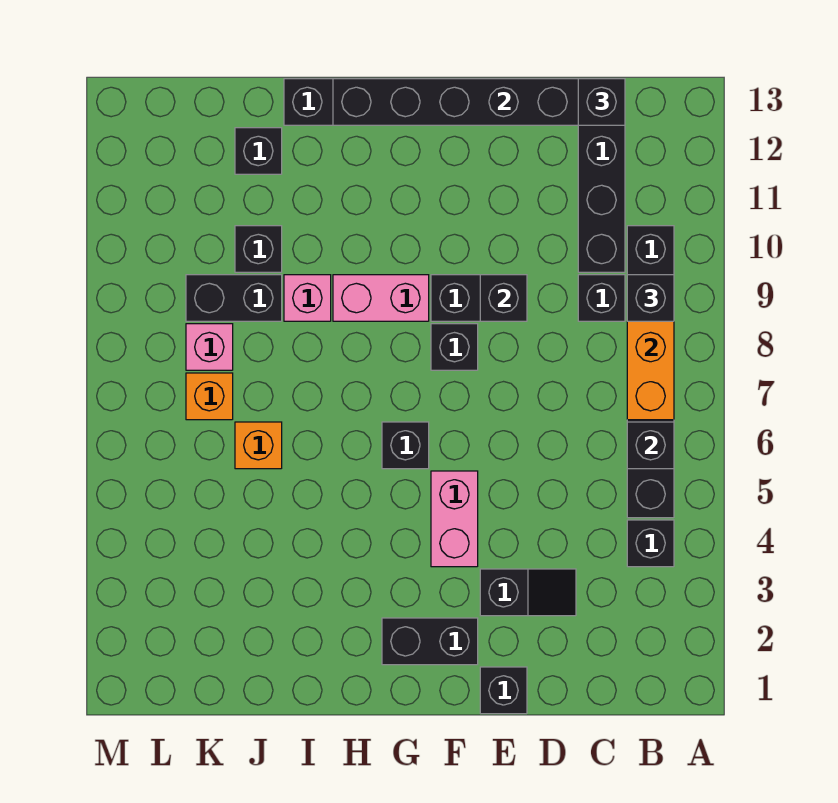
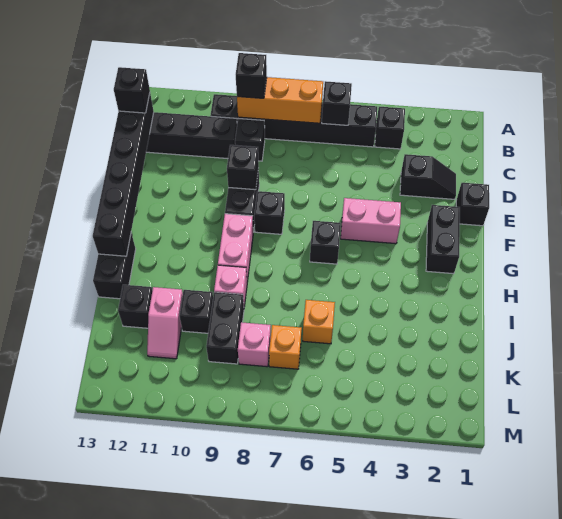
black slope D3:E3 level 1 top E -> black slope D2:D3 level 1 top 3
none -> pink slope J11:K11 level 1 top J

